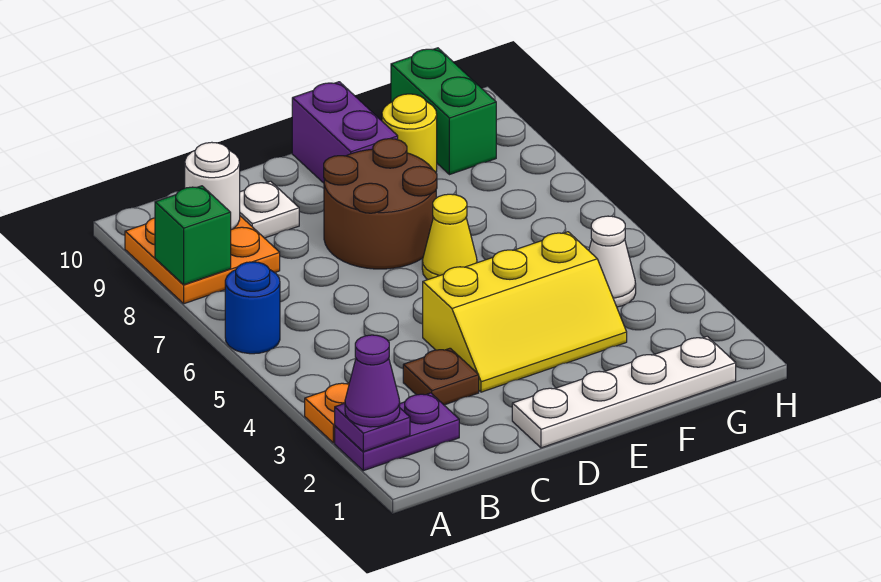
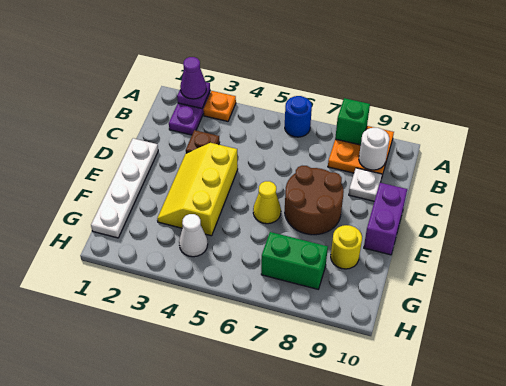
purple brick E9:E10 level 1 -> purple brick D10:E10 level 1
green brick G9:G10 level 1 -> green brick G7:G8 level 1

